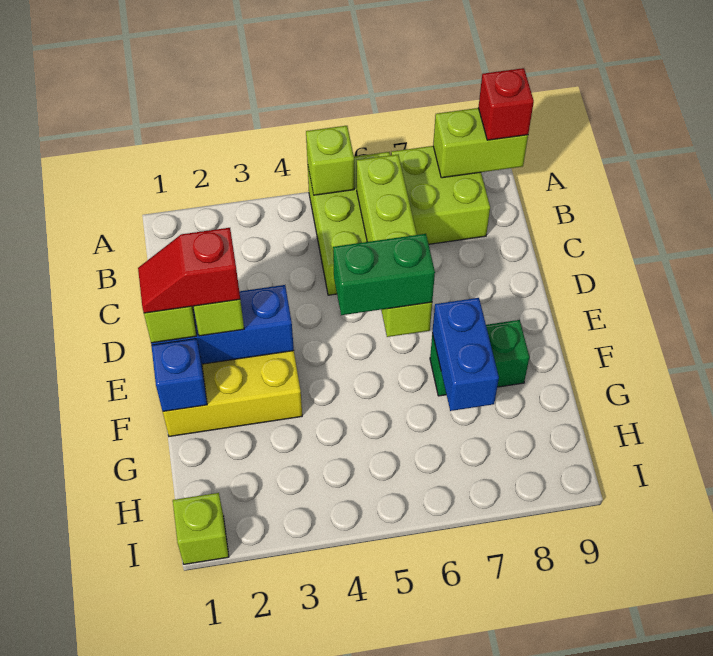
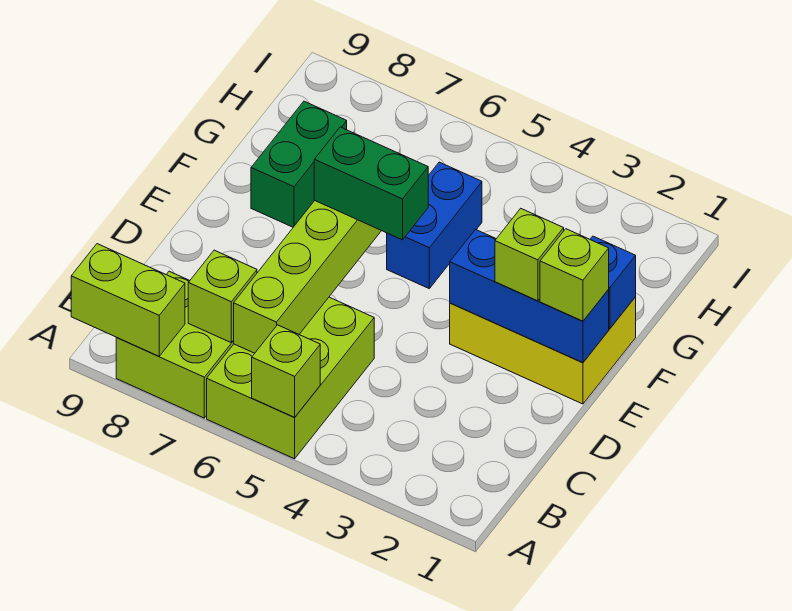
red brick A9 level 3 -> none
red slope E1:E2 level 4 top 2 -> none
green brick F7:F8 level 1 -> green brick F8:G8 level 1
blue brick F7:G7 level 2 -> blue brick F5:G5 level 1
lime brick I1 level 1 -> lime brick B7 level 2

